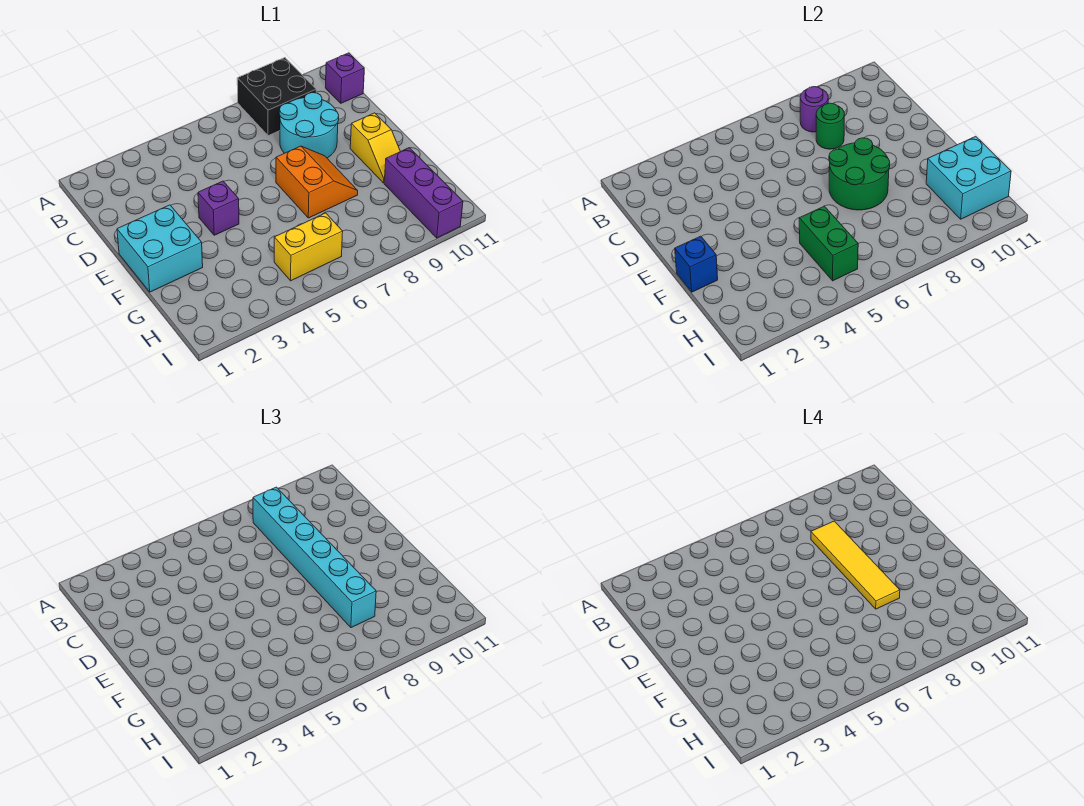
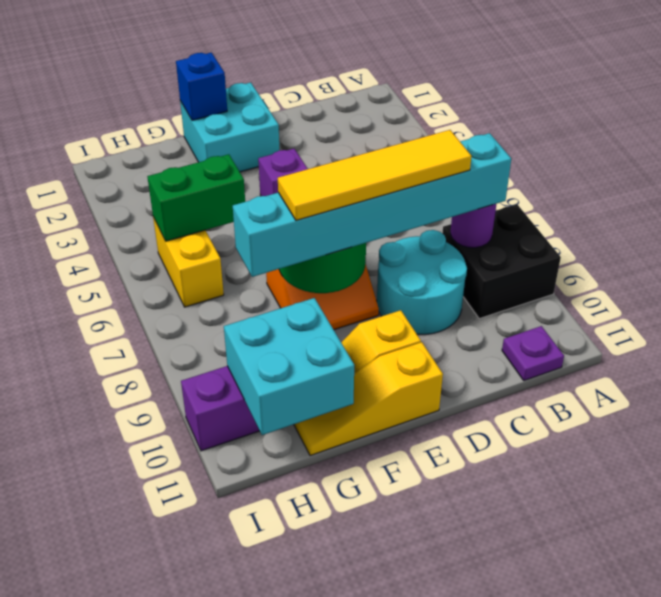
purple brick B11 level 1 -> purple plate B11 level 1
green round brick C8 level 2 -> none
none -> yellow slope E11:G11 level 1 top E

